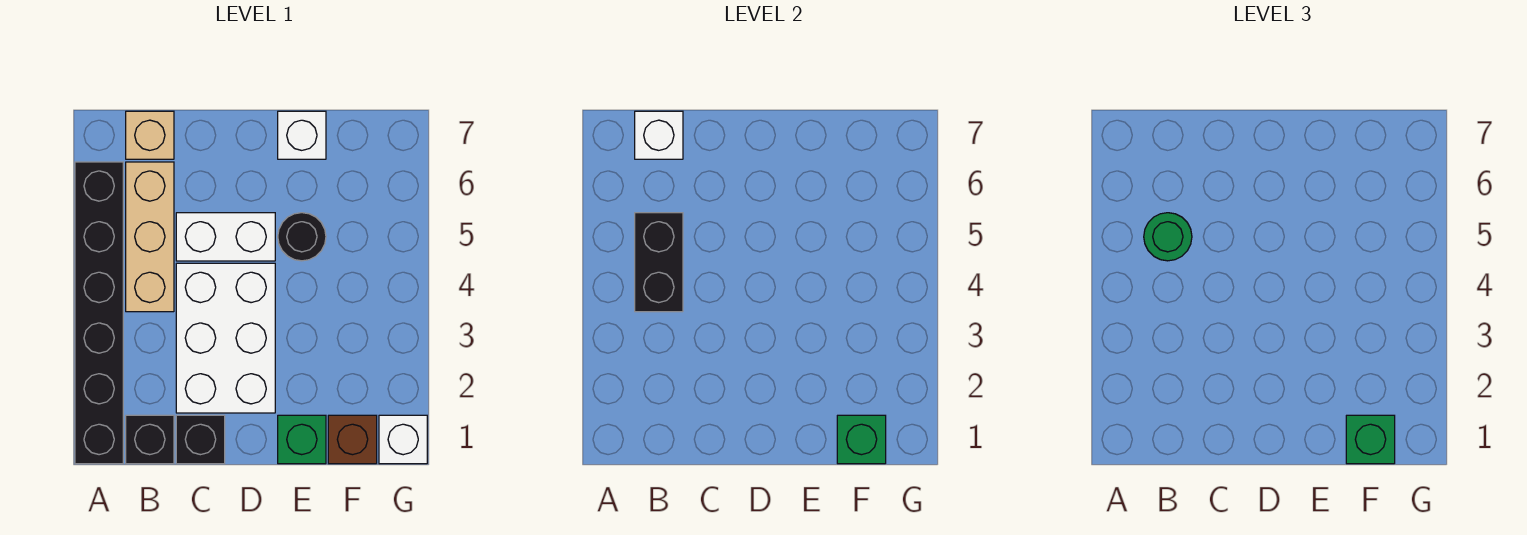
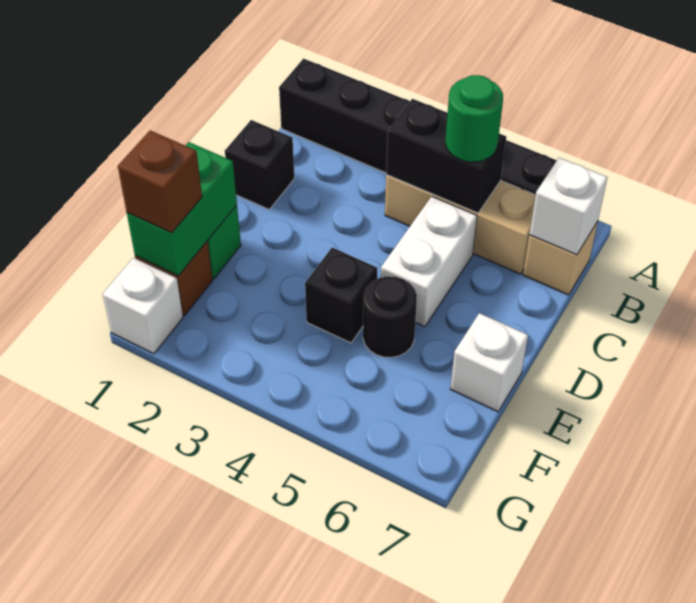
black brick B1 level 1 -> black brick E4 level 1
white brick C2:D4 level 1 -> none
green brick F1 level 2 -> green brick E1:F1 level 2
green brick F1 level 3 -> brown brick F1 level 3

